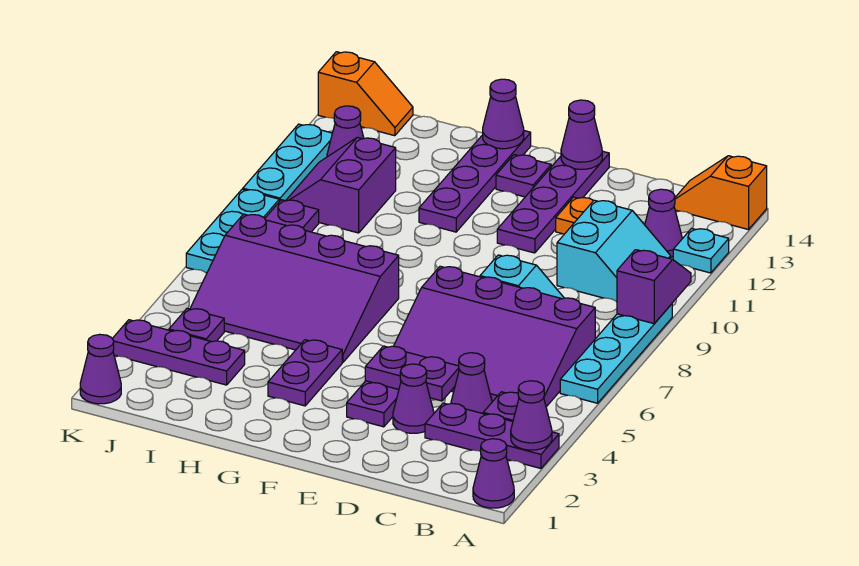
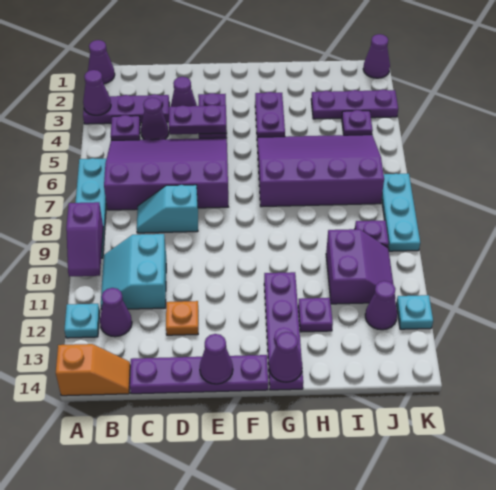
purple plate E11:E14 level 1 -> purple plate C14:F14 level 1
purple plate F13 level 1 -> purple plate H12 level 1
orange slope J14:K14 level 1 top K -> none
cyan plate K10:K12 level 1 -> cyan plate K12 level 1

